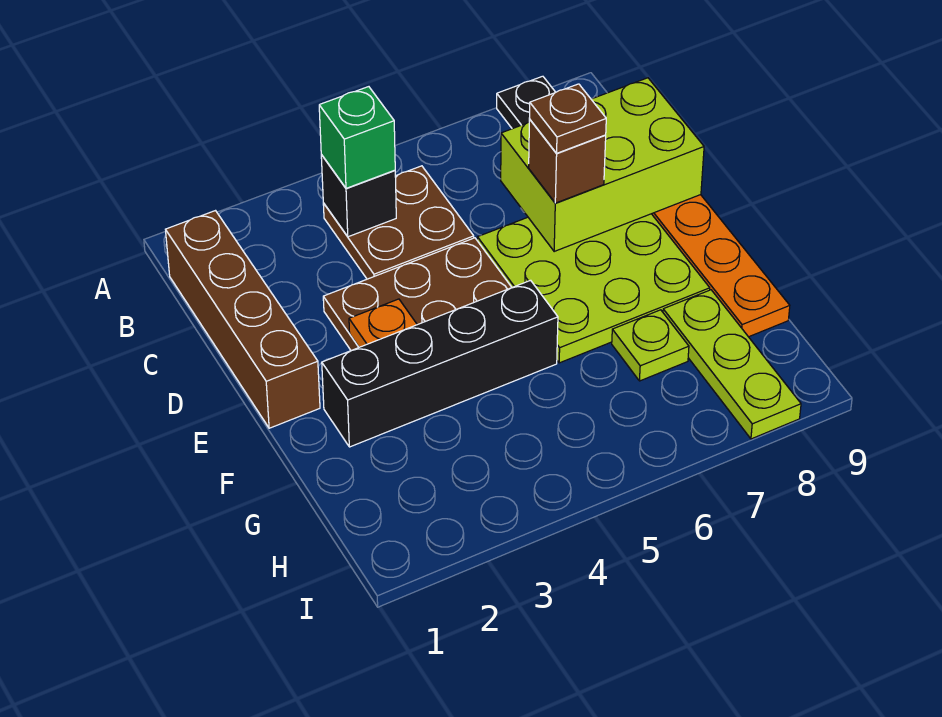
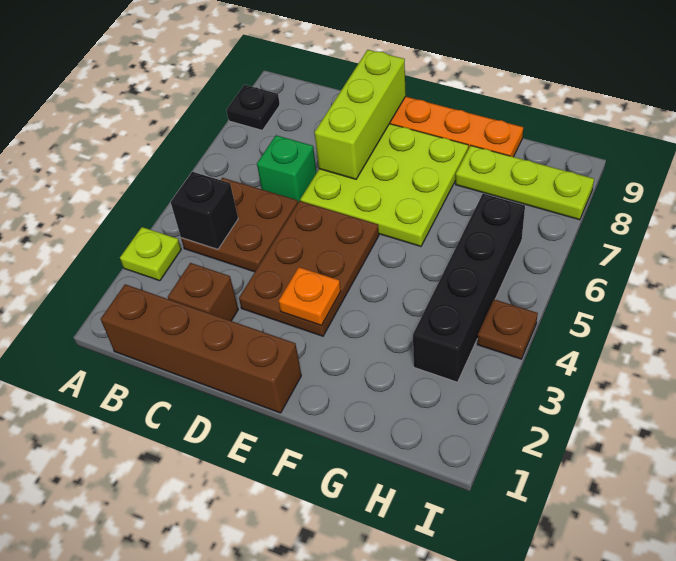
green brick B4 level 3 -> green brick C6 level 1
lime brick C7:D9 level 2 -> lime brick D7:D9 level 2
brown brick D7 level 3 -> brown brick C2 level 1
brown plate D7 level 4 -> brown plate I4 level 1
black brick F2:F5 level 1 -> black brick H3:H6 level 1
lime plate G7 level 1 -> lime plate A3 level 1

